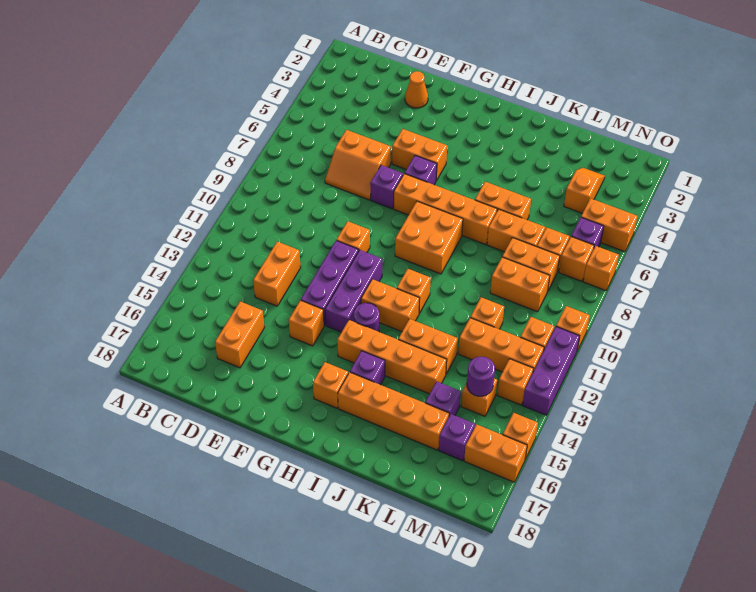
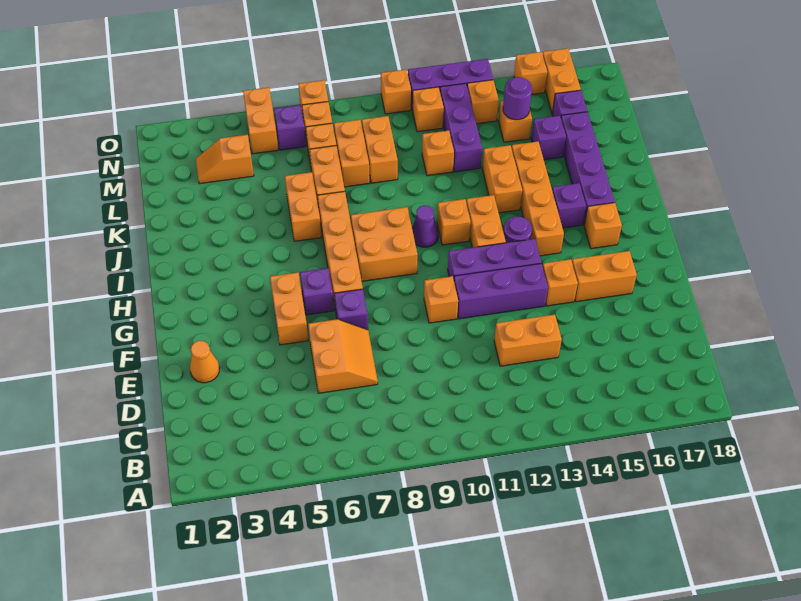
orange brick D15:D16 level 1 -> orange brick F15:F16 level 1
none -> purple cone I10 level 1
orange brick I16:L16 level 1 -> purple brick I16:L16 level 1
orange brick L12:N12 level 1 -> purple brick L12:N12 level 1

